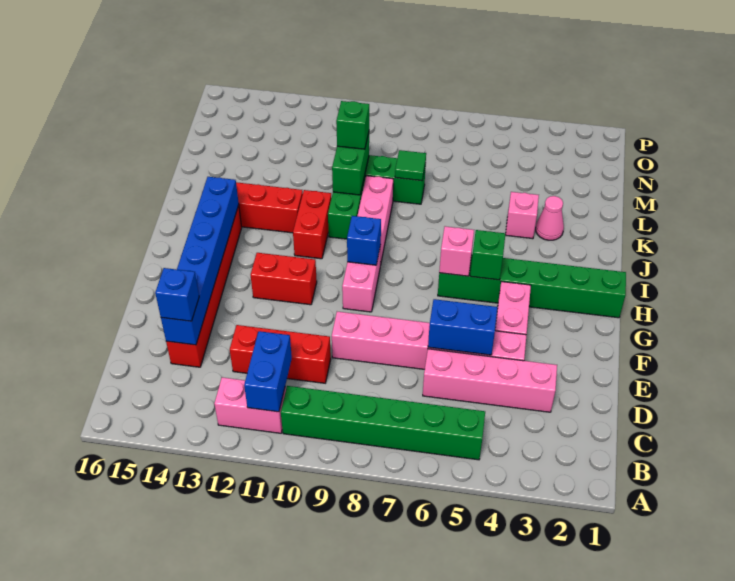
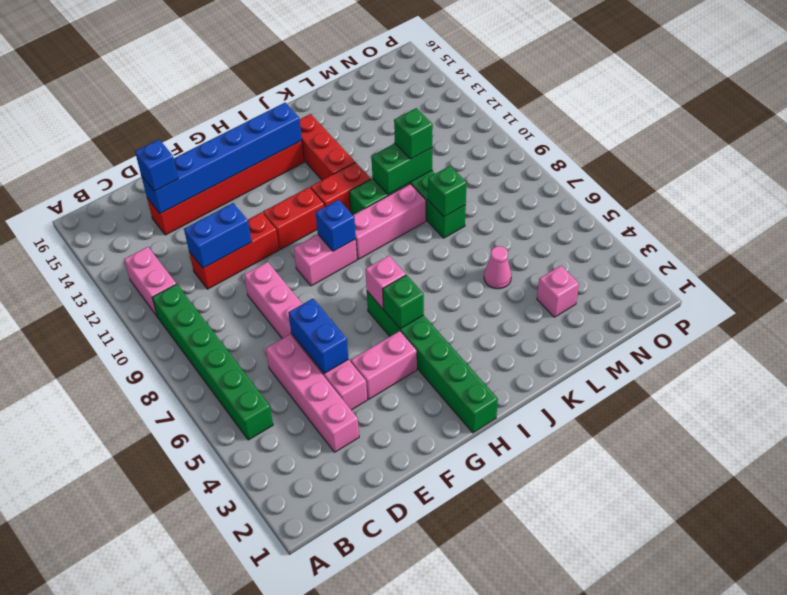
blue brick B11:C11 level 2 -> blue brick D11:E11 level 2
red brick D10:D12 level 1 -> red brick D11:F11 level 1
red brick G11:G12 level 1 -> red brick G11:H11 level 1
pink cone K3 level 1 -> pink cone L5 level 1
pink brick K4 level 1 -> pink brick M3 level 1
green tile L8 level 2 -> green brick L8 level 2

